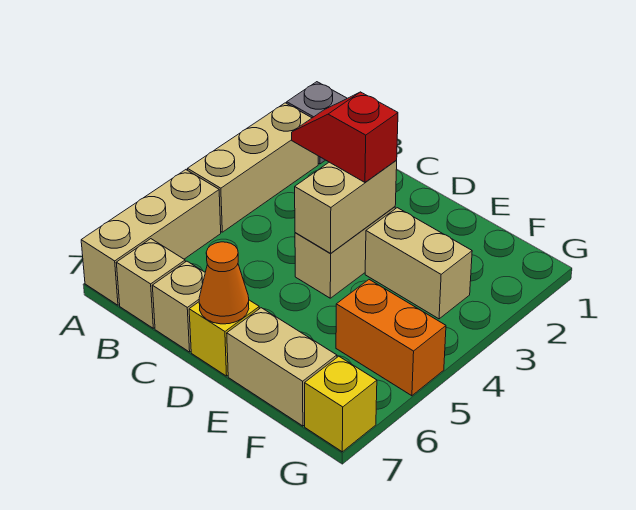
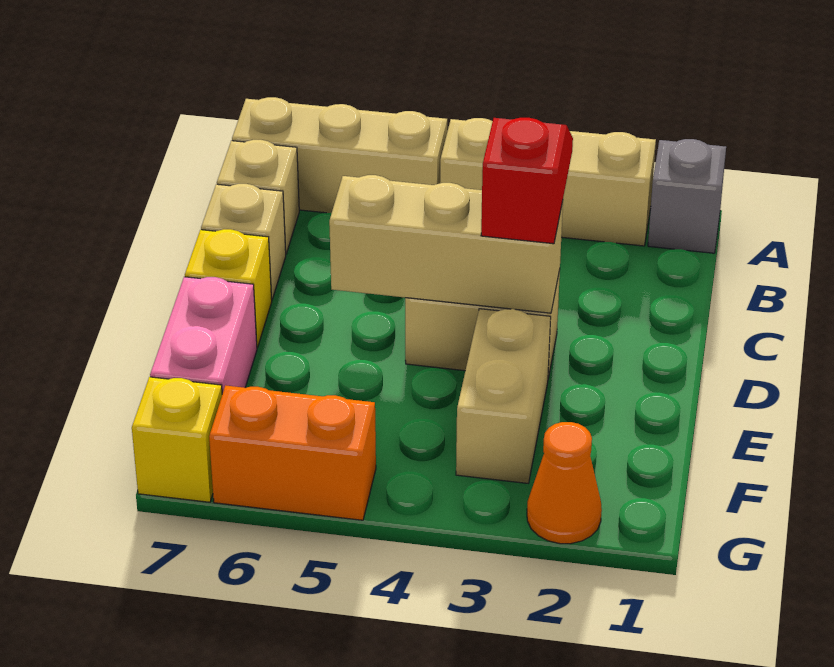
tan brick D3:D4 level 2 -> tan brick D3:D5 level 2
orange cone D7 level 2 -> orange cone G2 level 1
tan brick E7:F7 level 1 -> pink brick E7:F7 level 1
orange brick F5:G5 level 1 -> orange brick G5:G6 level 1

